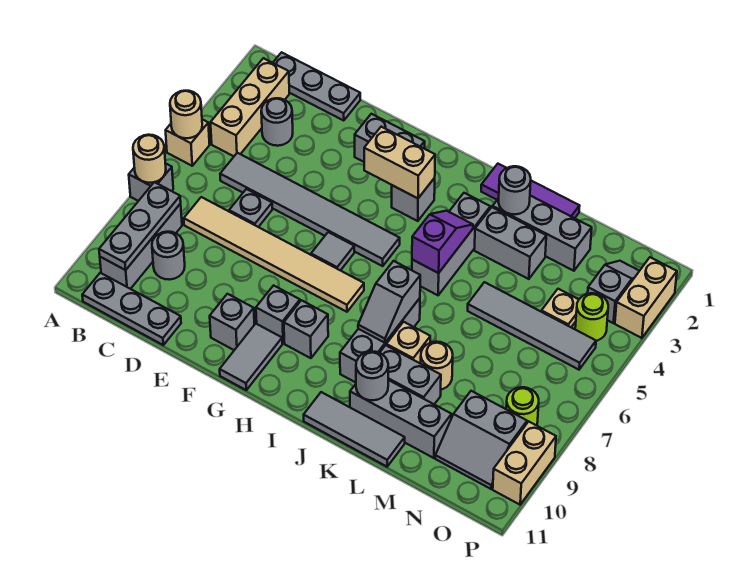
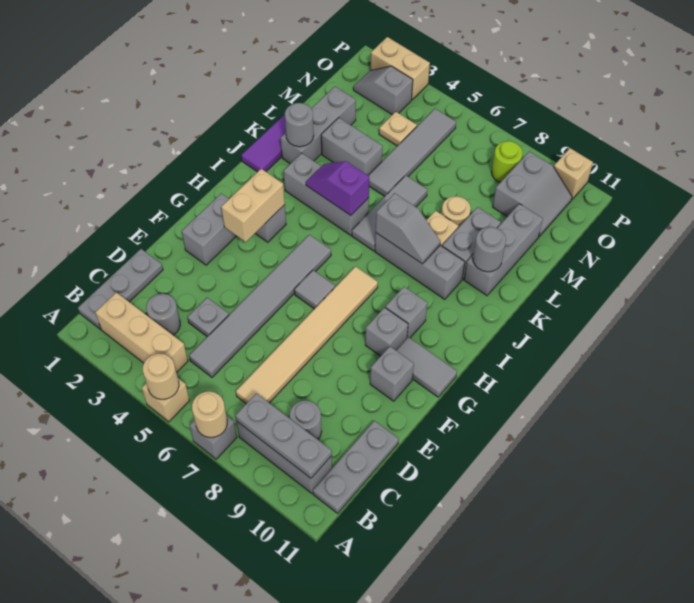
grey plate D6 level 1 -> grey plate D4 level 1
grey tile J11:L11 level 1 -> grey tile J6:L6 level 1
grey brick K3:L3 level 1 -> grey brick L3:L4 level 1
lime round brick O4 level 1 -> none
tan brick P9:P10 level 1 -> tan brick P10 level 1

